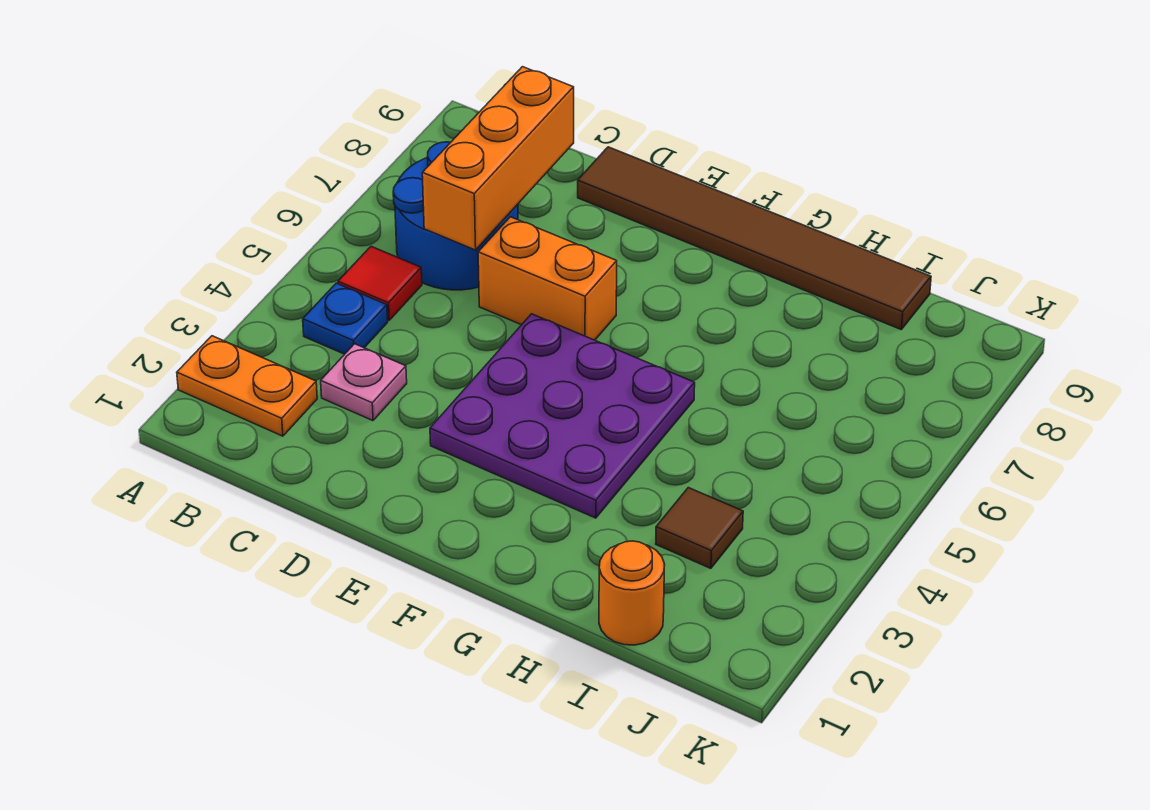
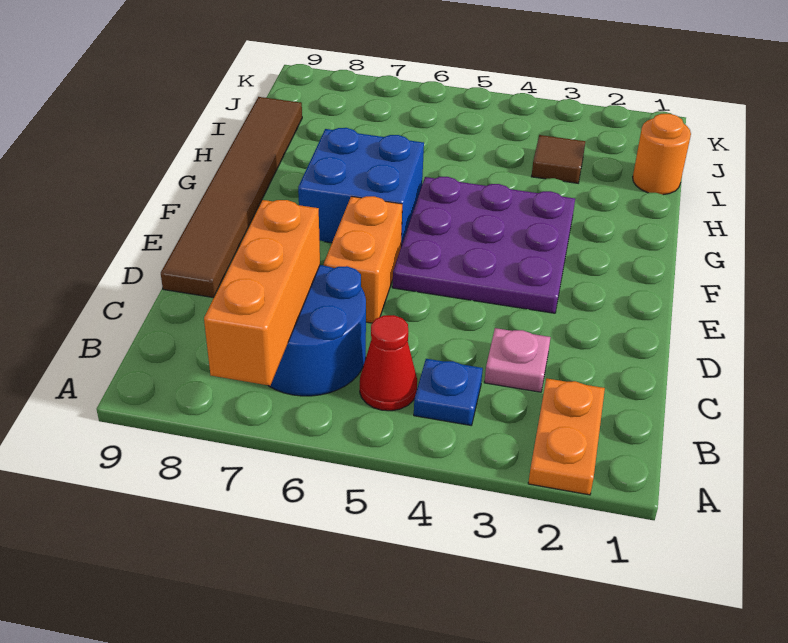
red tile B5 level 1 -> red cone B5 level 1
orange brick C6:C8 level 2 -> orange brick A7:C7 level 2
none -> blue brick F6:G7 level 1

